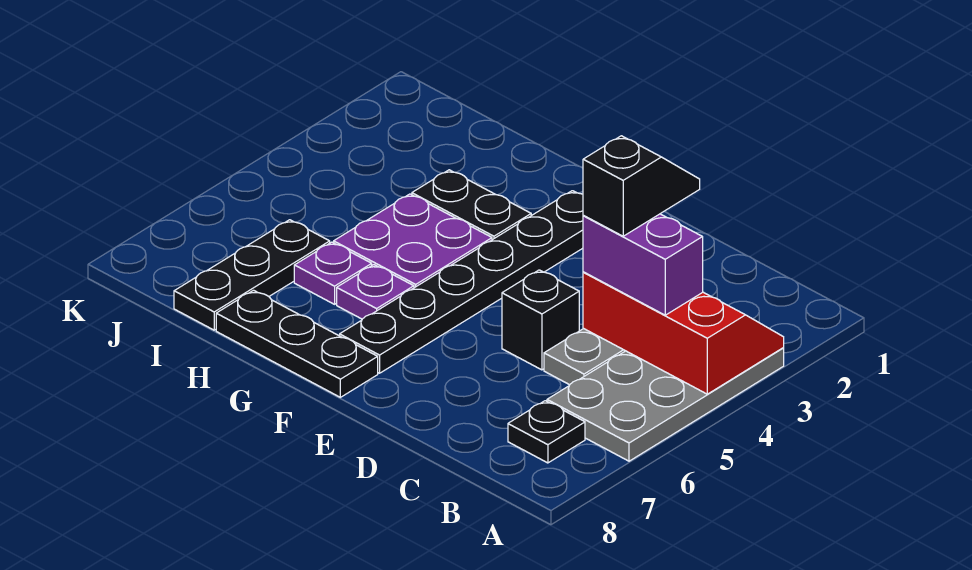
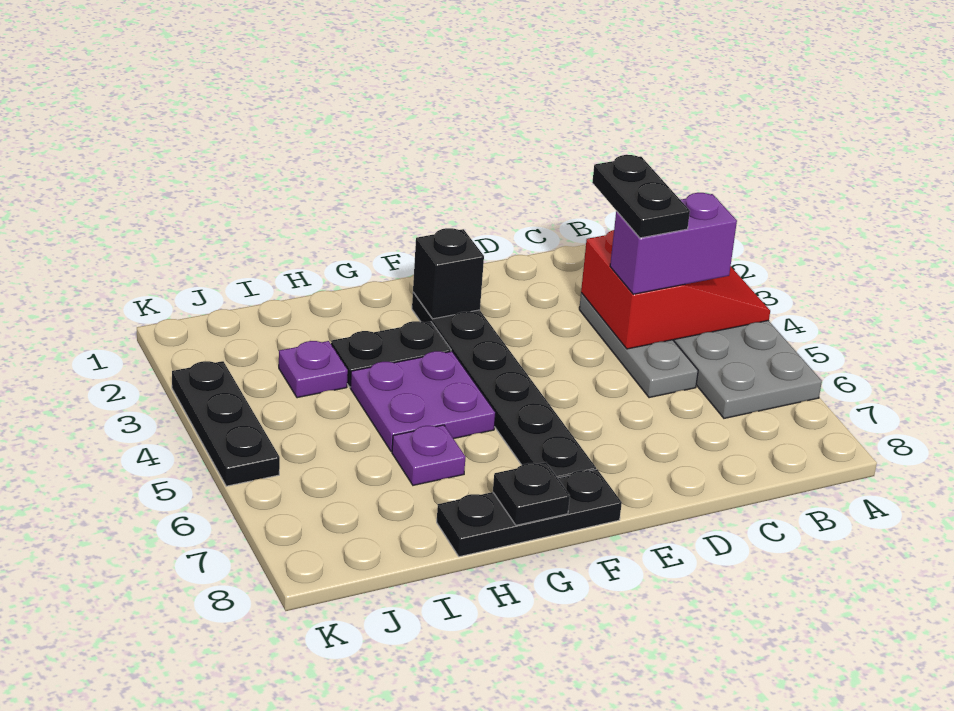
red slope A3:C4 level 2 top 4 -> red slope A3:C4 level 2 top C
black plate B7 level 1 -> black plate G8 level 2
black slope C3:C4 level 4 top 4 -> black plate C3:C4 level 4
black brick D5 level 1 -> black brick F2 level 2
purple plate G6 level 1 -> purple plate I3 level 1
black plate I6:I8 level 1 -> black plate K3:K5 level 1

